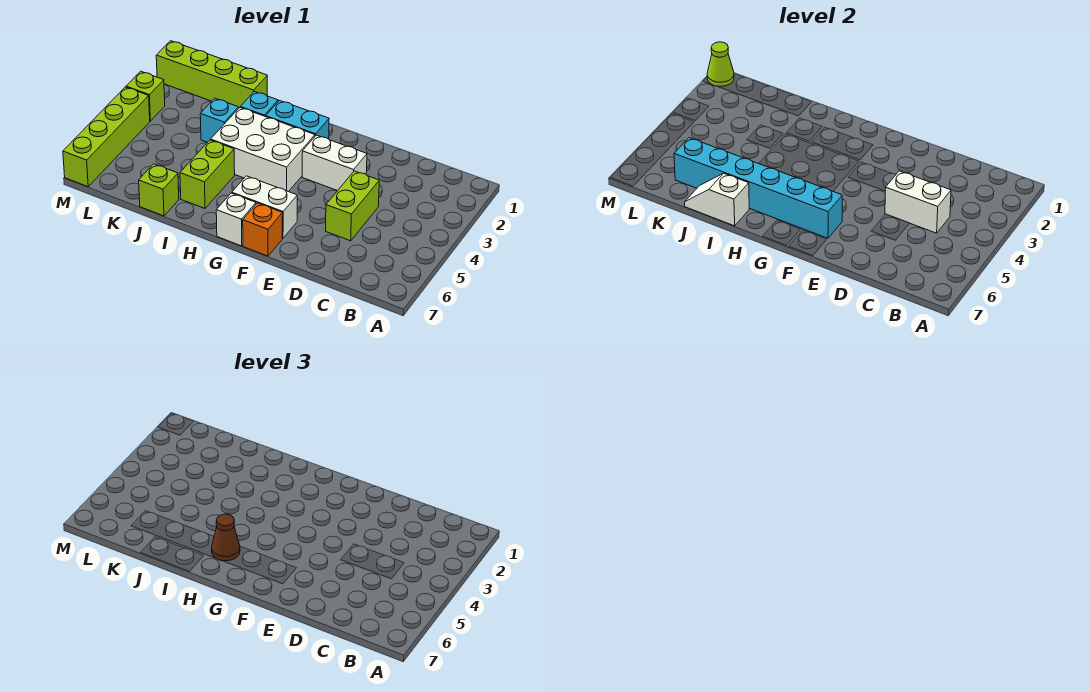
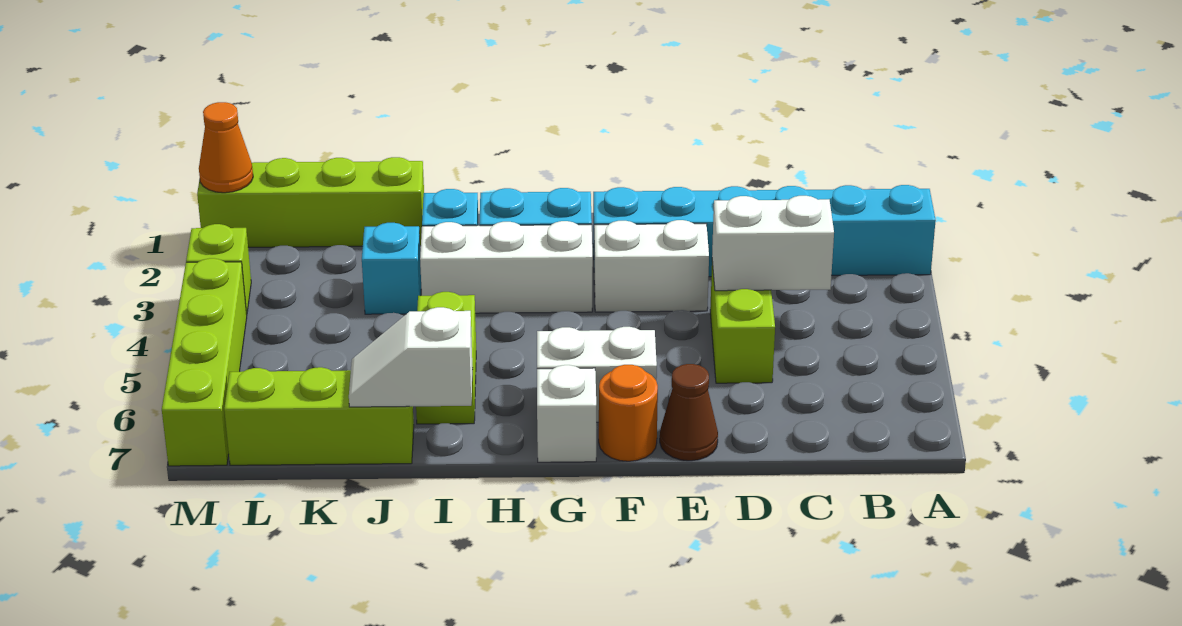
cyan brick F6:K6 level 2 -> cyan brick A2:F2 level 1
orange brick F7 level 1 -> orange round brick F7 level 1
white brick G3:I4 level 1 -> white brick G3:I3 level 1
brown cone H6 level 3 -> brown cone E7 level 1
lime brick J7 level 1 -> lime brick J7:L7 level 1
lime cone M1 level 2 -> orange cone M1 level 2

